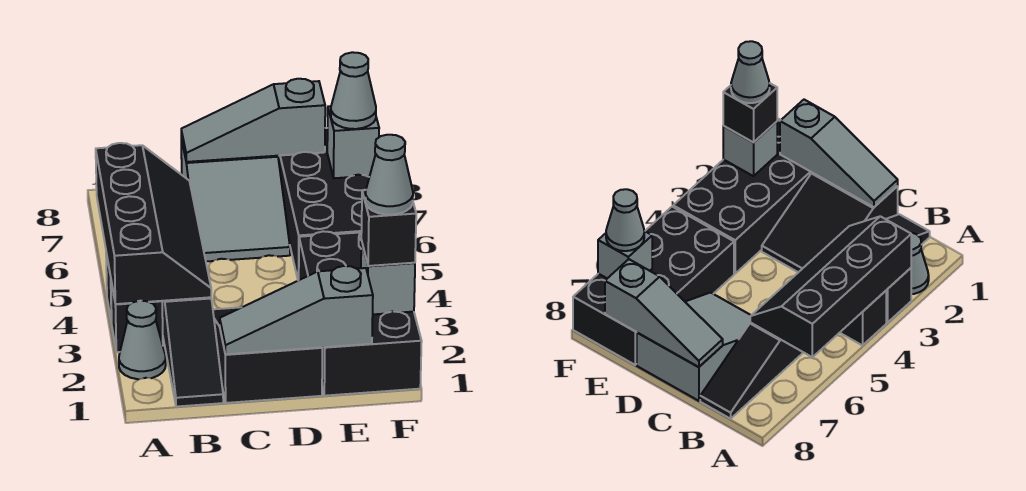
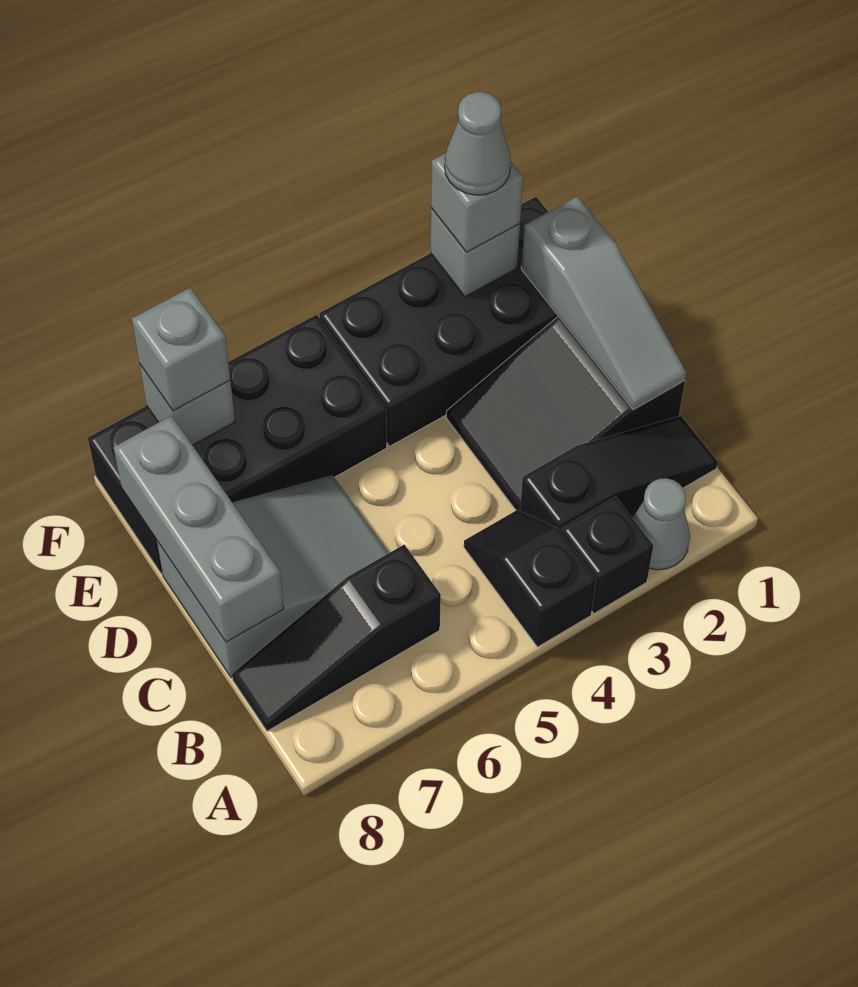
black slope A3:B6 level 2 top A -> none
grey slope C8:E8 level 2 top E -> grey brick C8:E8 level 2
black brick F2 level 3 -> grey brick F2 level 3
grey cone F7 level 3 -> grey brick F7 level 3

